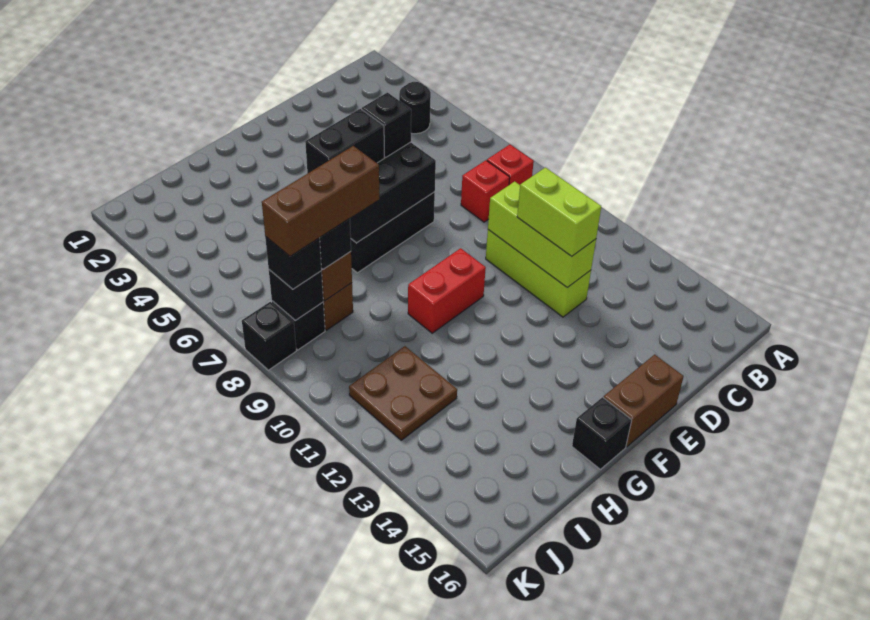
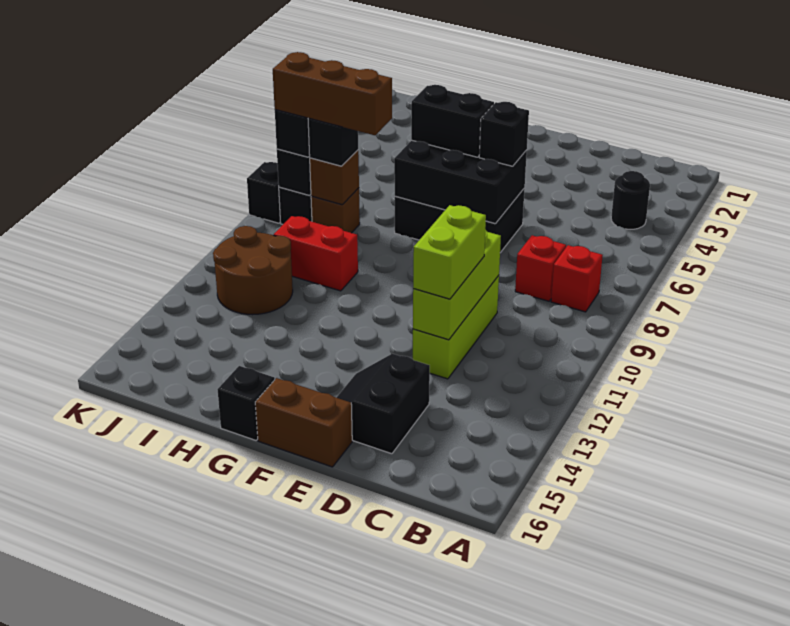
none -> black slope D14:E15 level 1 top D
red brick F10:G10 level 1 -> red brick H10:I10 level 1
brown plate I11:J12 level 1 -> brown round brick I11:J12 level 1

